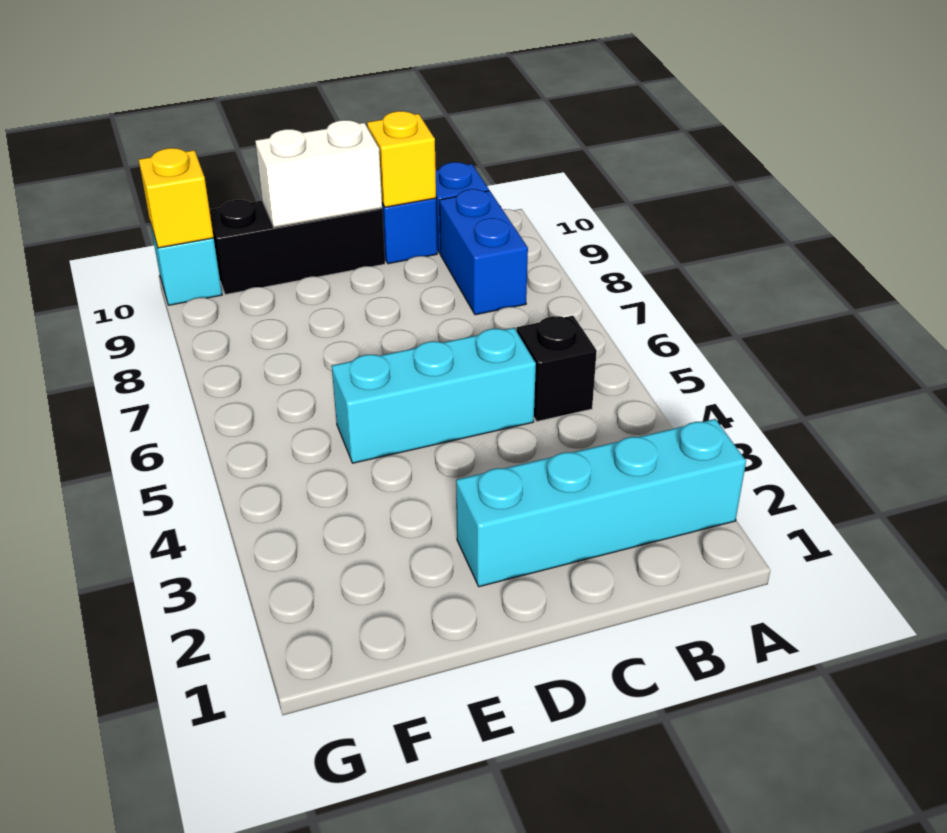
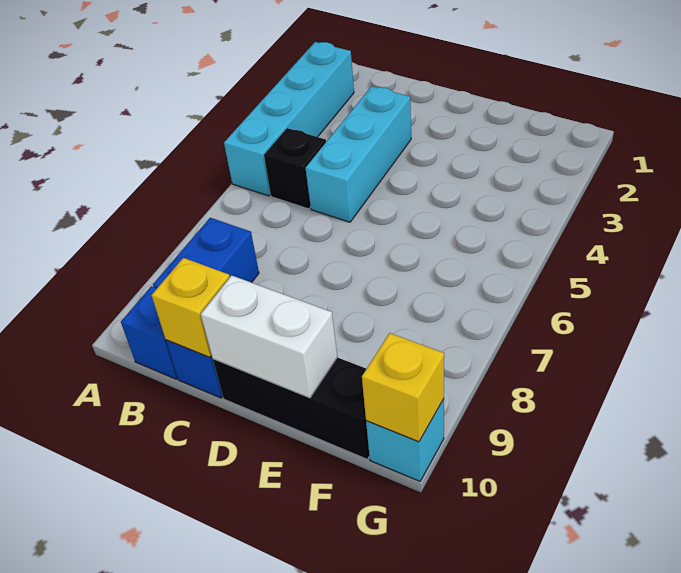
cyan brick A2:D2 level 1 -> cyan brick A2:A5 level 1
cyan brick C5:E5 level 1 -> cyan brick C3:C5 level 1

